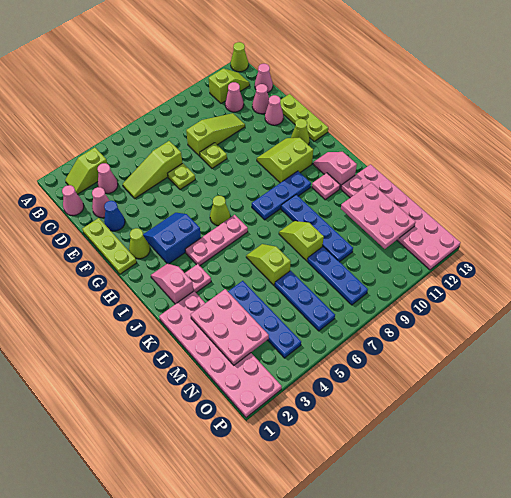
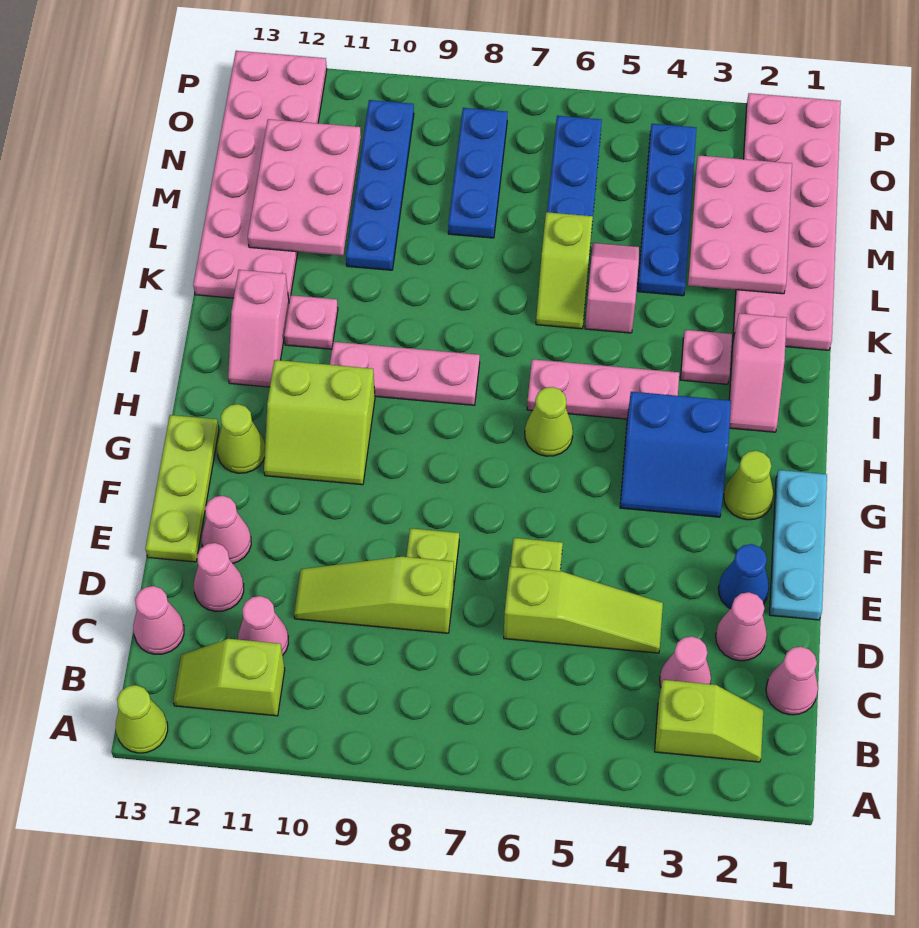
lime plate E1:G1 level 1 -> cyan plate E1:G1 level 1
blue plate I8:I10 level 1 -> pink plate I8:I10 level 1
blue plate J9:M9 level 1 -> blue plate L10:O10 level 1
none -> pink slope K5:L5 level 1 top K
lime slope K8:L8 level 1 top L -> none

